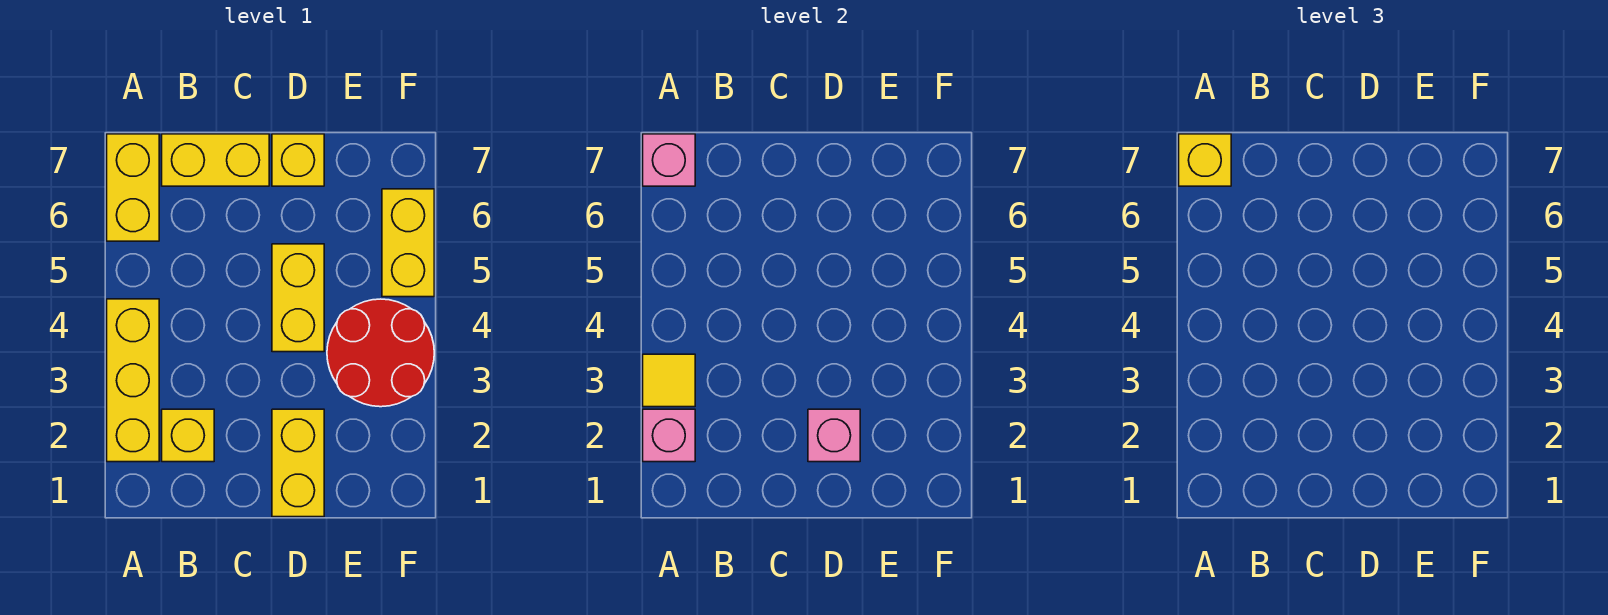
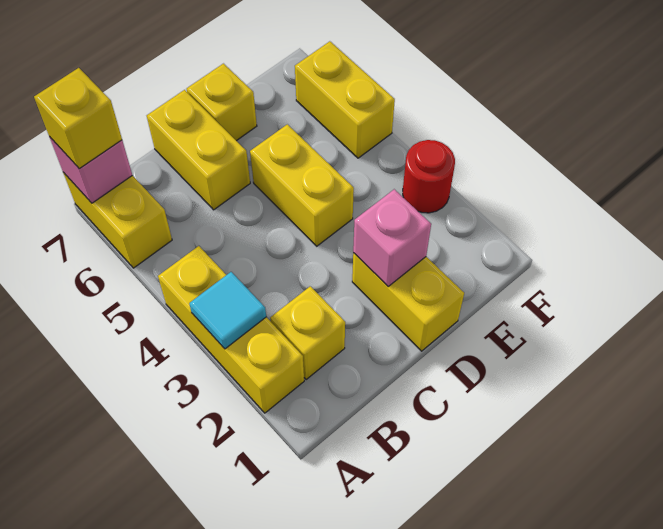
pink brick A2 level 2 -> none
yellow tile A3 level 2 -> cyan tile A3 level 2
yellow brick B7:C7 level 1 -> yellow brick C6:C7 level 1
red round brick E3:F4 level 1 -> red round brick F3 level 1

